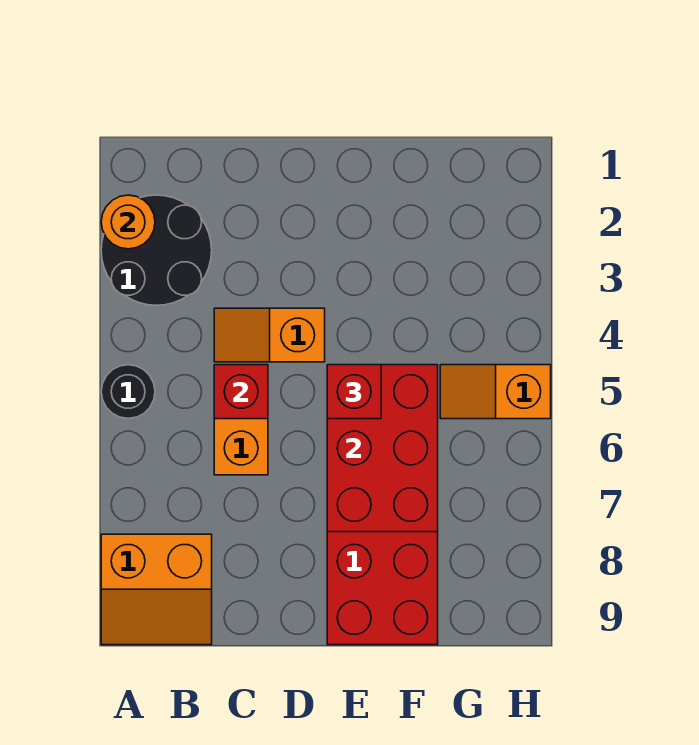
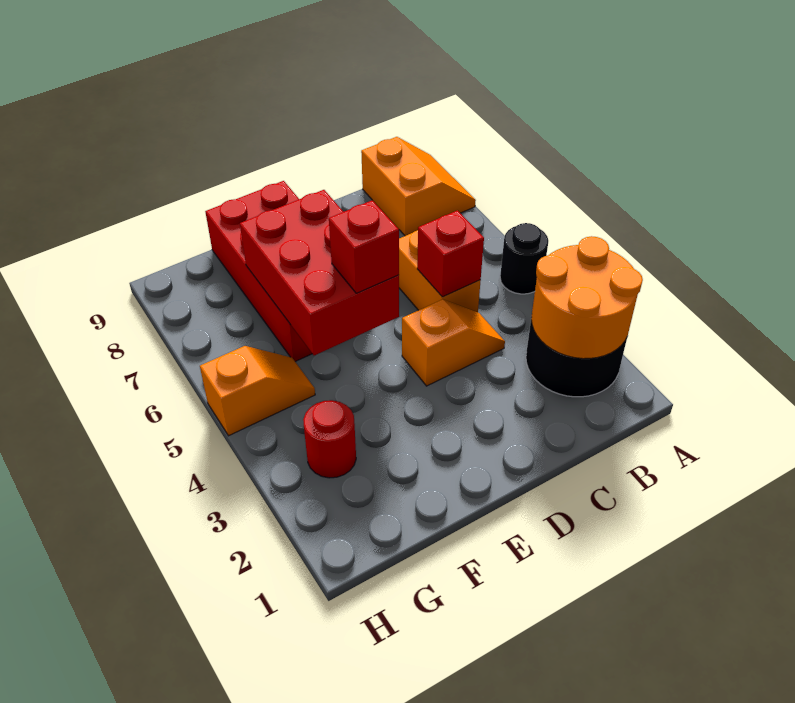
orange round brick A2 level 2 -> orange round brick A2:B3 level 2
orange slope A8:B9 level 1 top 8 -> orange slope A8:B9 level 1 top B
none -> red round brick G3 level 1

